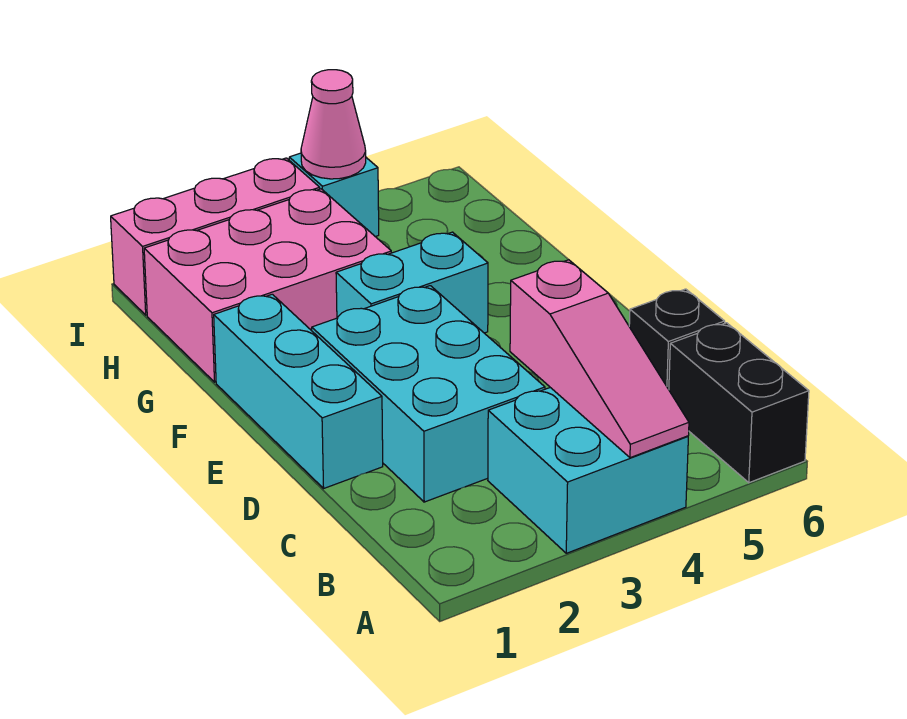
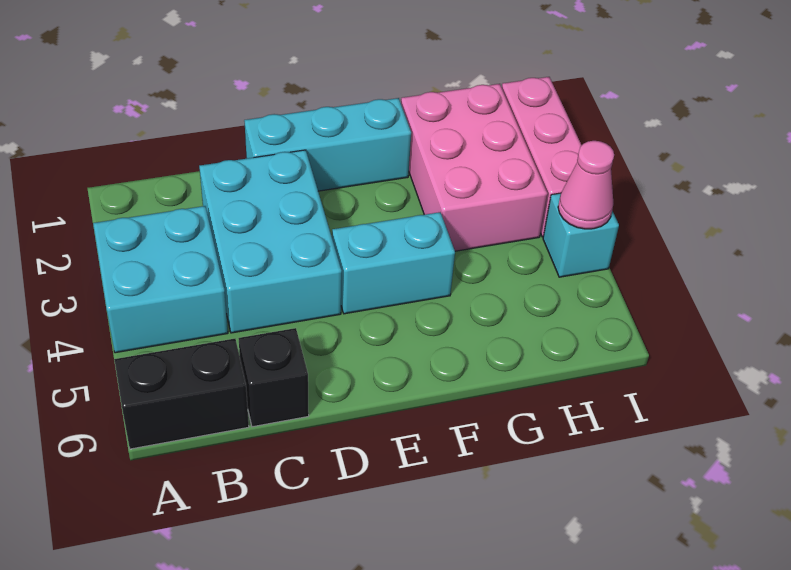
pink slope A4:C4 level 2 top C -> none
cyan brick C2:E3 level 1 -> cyan brick C2:D4 level 1
cyan brick F3:F4 level 1 -> cyan brick E4:F4 level 1

